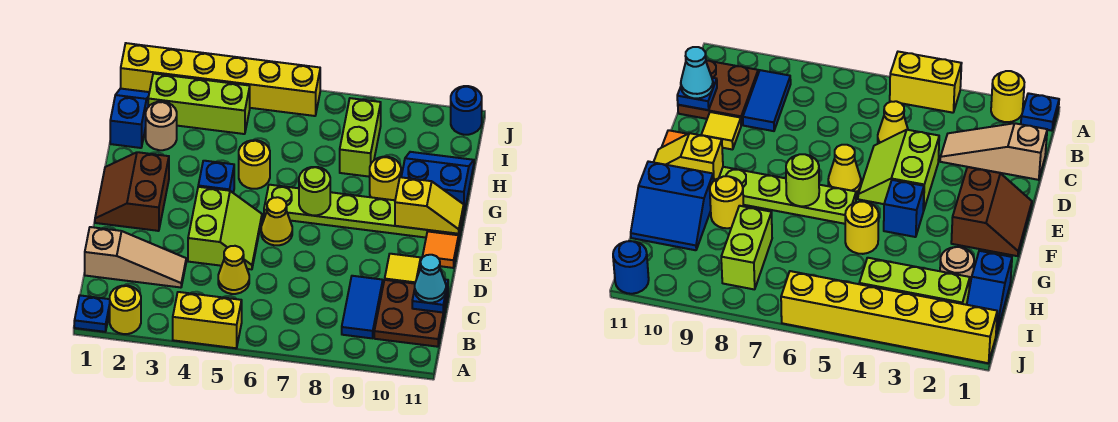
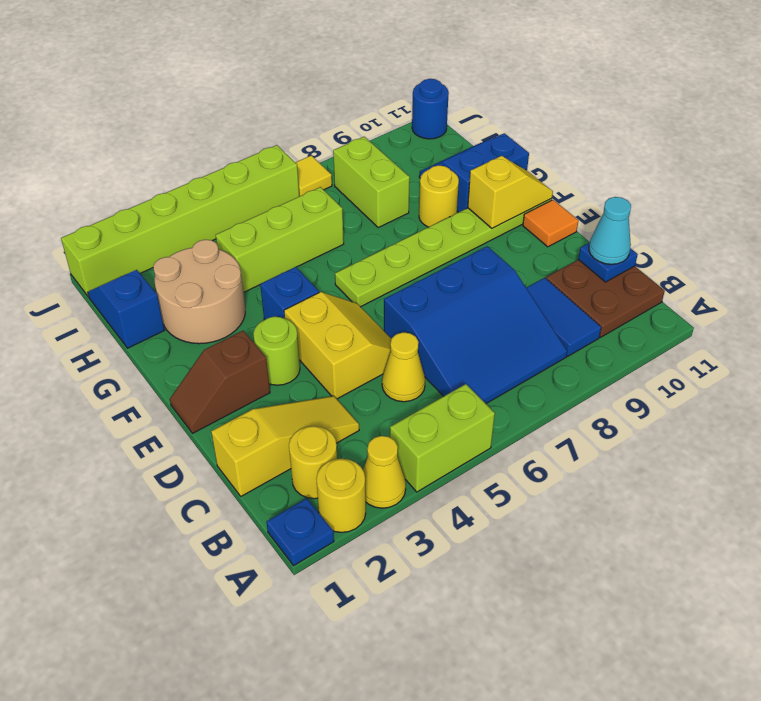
yellow brick A4:A5 level 1 -> lime brick A4:A5 level 1
none -> blue slope B6:D8 level 1 top D
tan slope C1:C3 level 1 top 1 -> yellow slope C1:C3 level 1 top 1
lime slope D4:E5 level 1 top 4 -> yellow slope D4:E5 level 1 top 4
yellow tile D10 level 1 -> yellow tile J7 level 1
brown slope E1:F2 level 1 top 2 -> brown slope E1:E2 level 1 top 2
yellow cone E6 level 1 -> yellow cone A3 level 1
lime round brick F7 level 2 -> lime round brick E3 level 1
yellow round brick G5 level 1 -> yellow round brick B2 level 1
tan round brick H2 level 1 -> tan round brick G2:H3 level 1
lime brick I2:I4 level 1 -> lime brick H4:H6 level 1
yellow brick J1:J6 level 1 -> lime brick J1:J6 level 1

